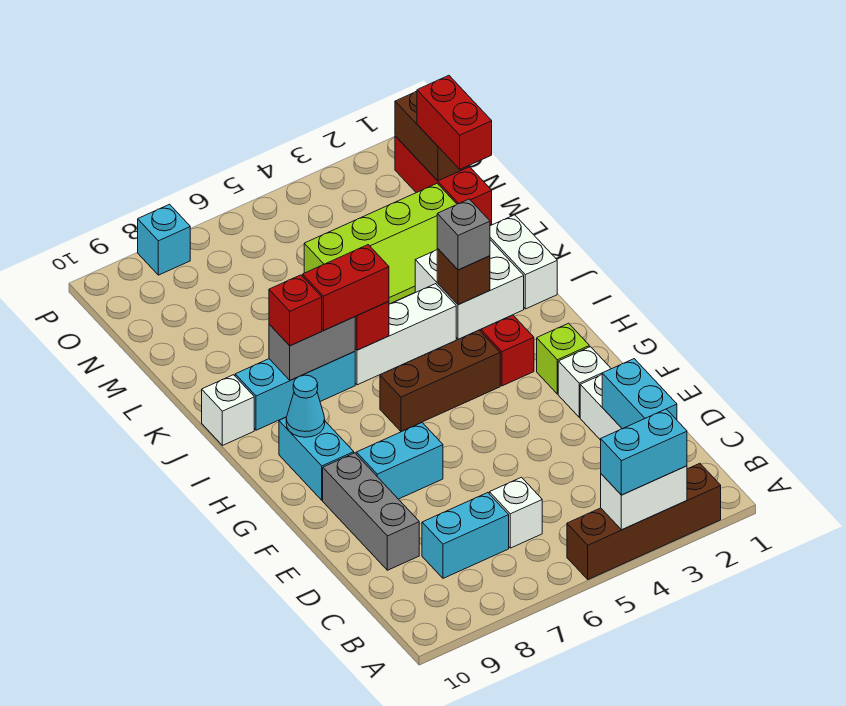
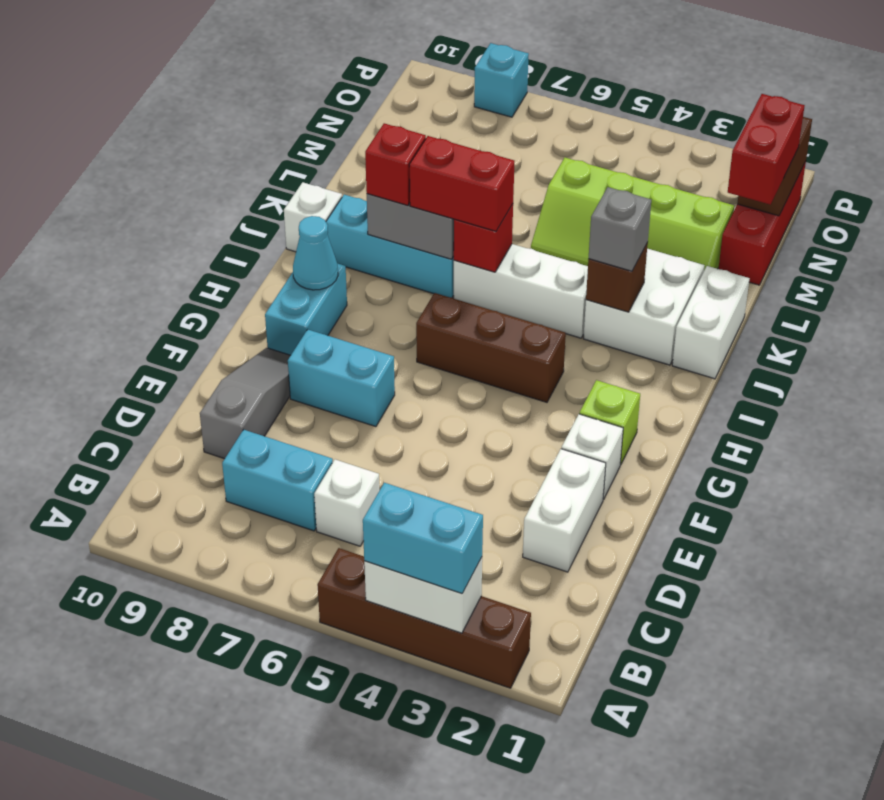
cyan brick C2:D2 level 2 -> none
grey brick D9:F9 level 1 -> grey slope D9:F9 level 1 top D
red brick H3 level 1 -> none

